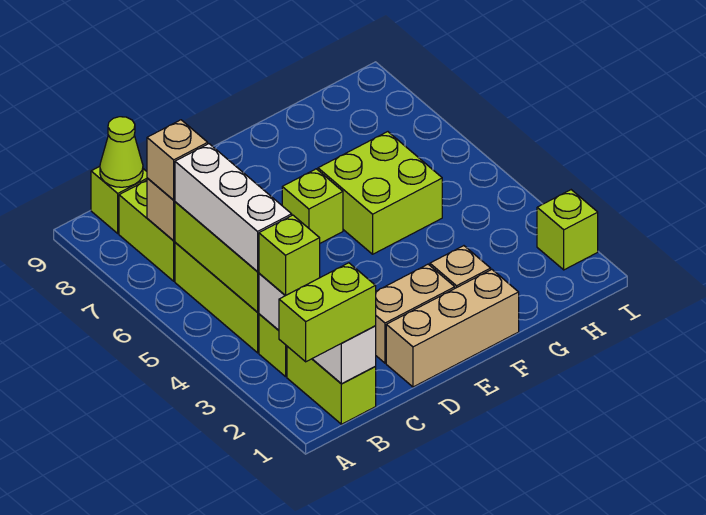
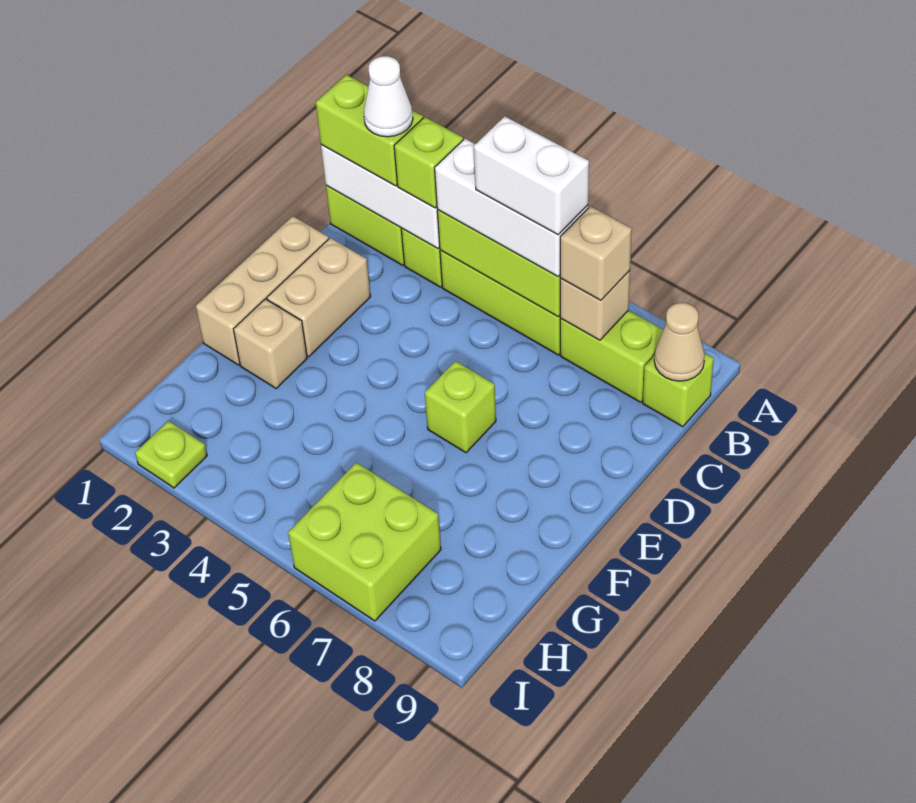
lime brick A1:B1 level 3 -> lime brick B1:B2 level 3
none -> white cone B2 level 4
none -> white brick B5:B6 level 4
lime cone B9 level 2 -> tan cone B9 level 2
lime brick F5:G6 level 1 -> lime brick H6:I7 level 1
lime brick I2 level 1 -> lime plate I2 level 1

